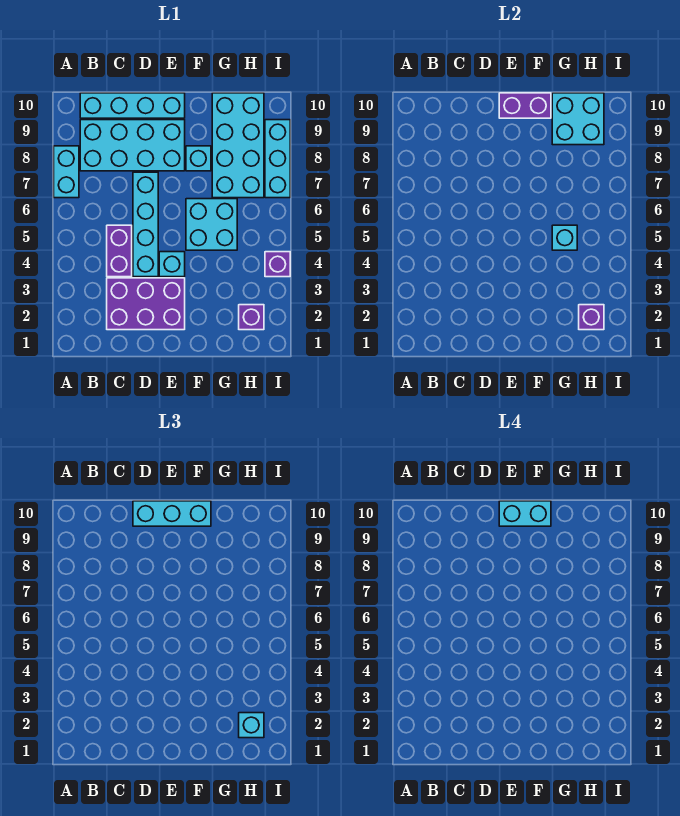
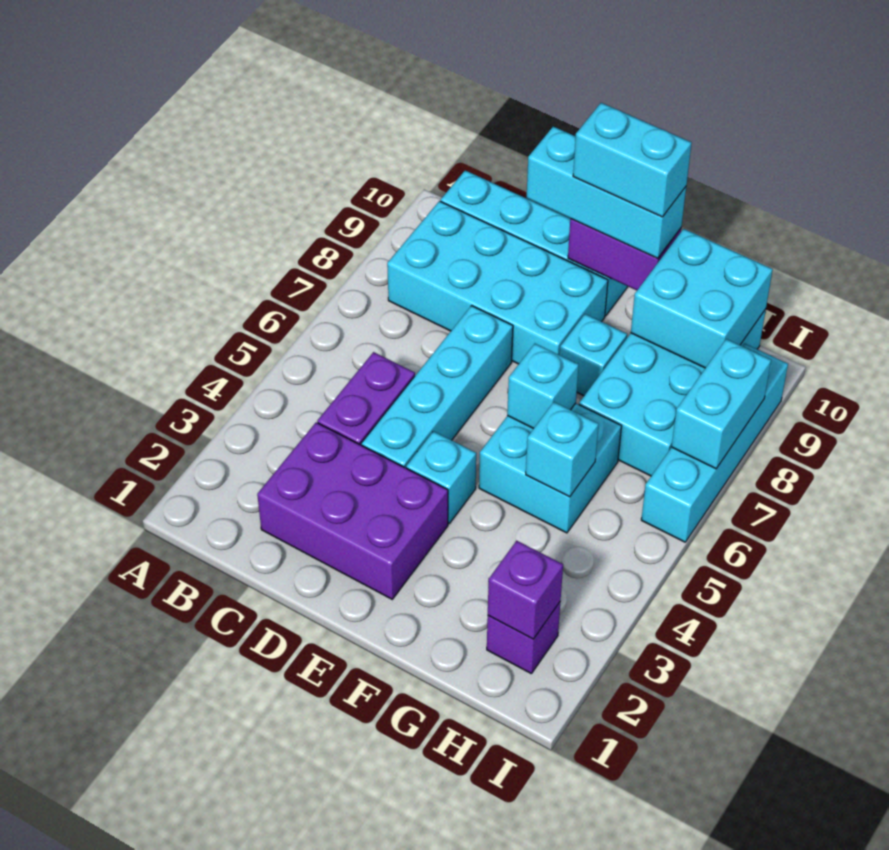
cyan brick A7:A8 level 1 -> cyan brick I7:I8 level 2
cyan brick H2 level 3 -> cyan brick F6 level 2
purple brick I4 level 1 -> none
cyan brick I7:I9 level 1 -> cyan brick I6:I9 level 1

